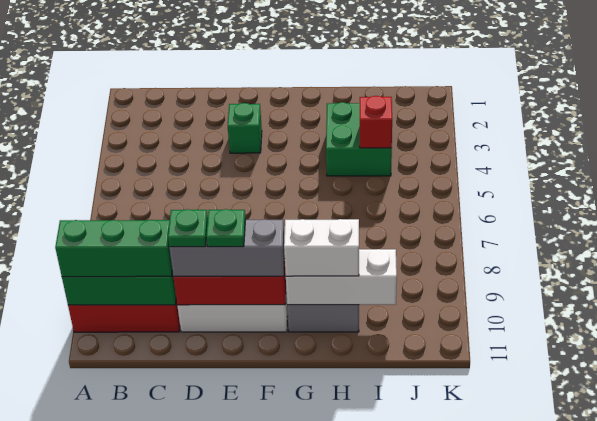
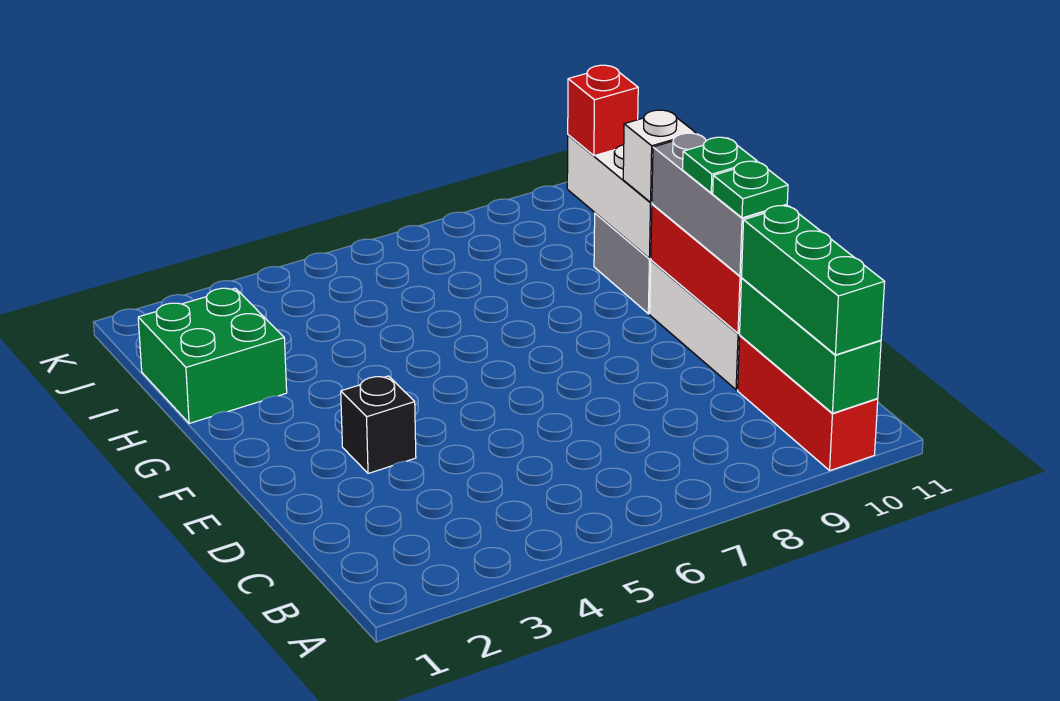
green brick E3 level 1 -> black brick E3 level 1
white brick G10:H10 level 3 -> white brick G10 level 3
green brick H3:I4 level 1 -> green brick H1:I2 level 1
red brick I4 level 2 -> red brick I10 level 3

